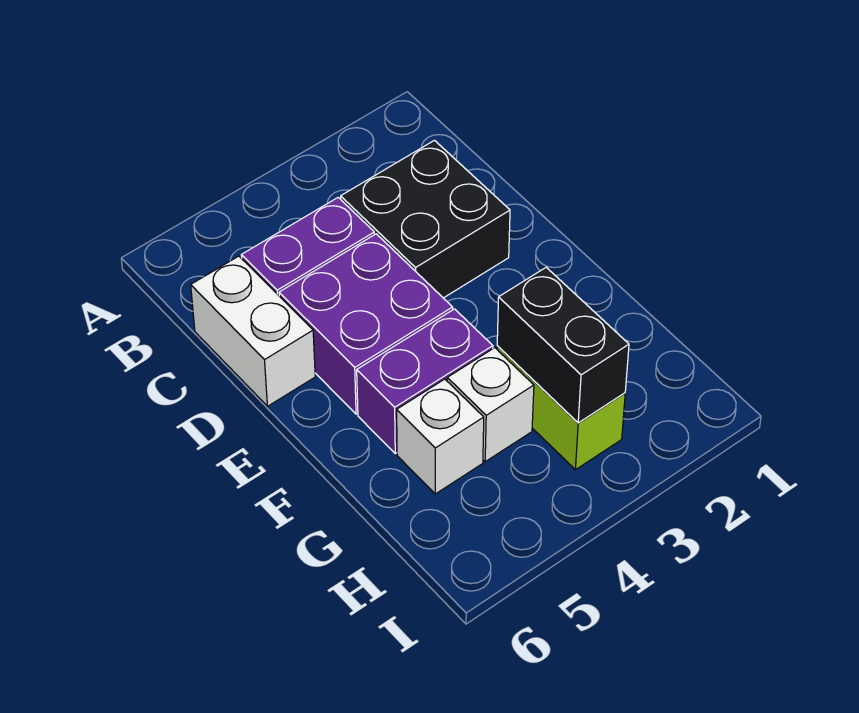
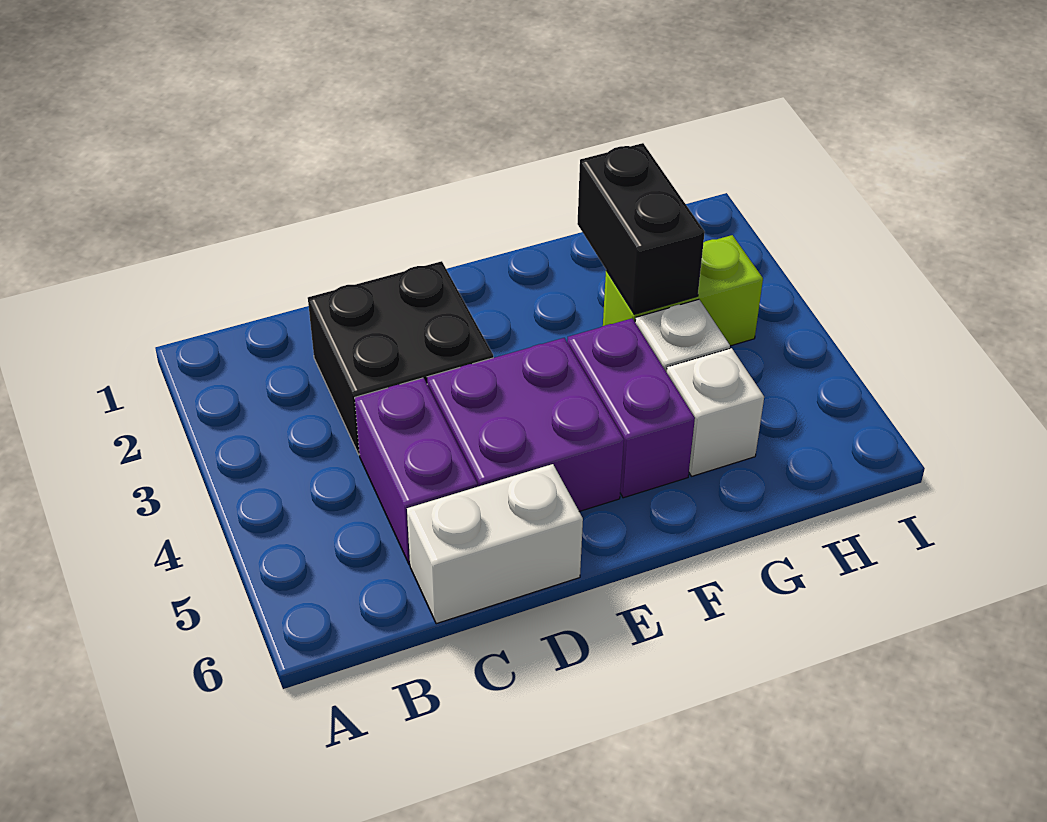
black brick G3:H3 level 2 -> black brick G2:G3 level 2

